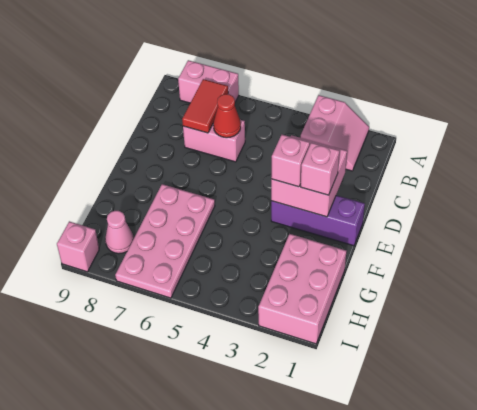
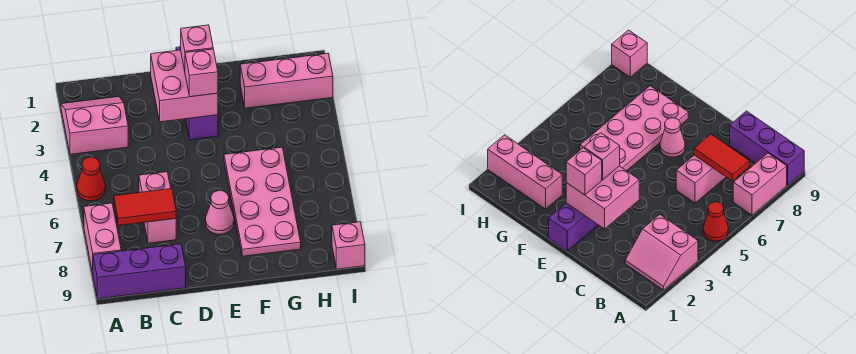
none -> purple brick A9:C9 level 1
red cone C6 level 2 -> red cone A5 level 1
pink plate F6:I7 level 1 -> pink plate F5:G8 level 1
pink brick G1:I2 level 1 -> pink brick G2:I2 level 1
pink cone H8 level 1 -> pink cone E7 level 1

